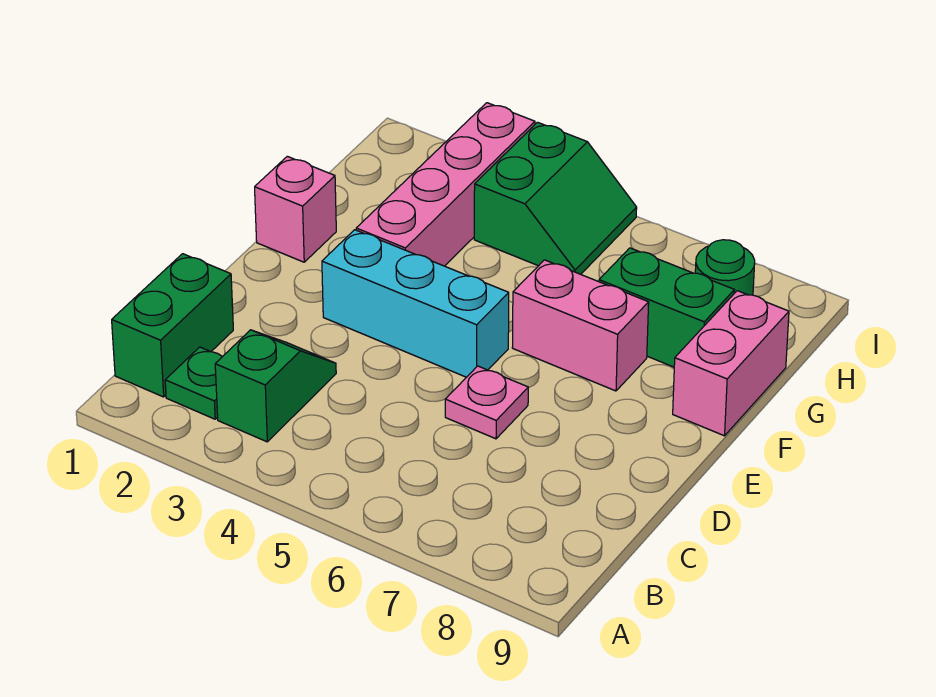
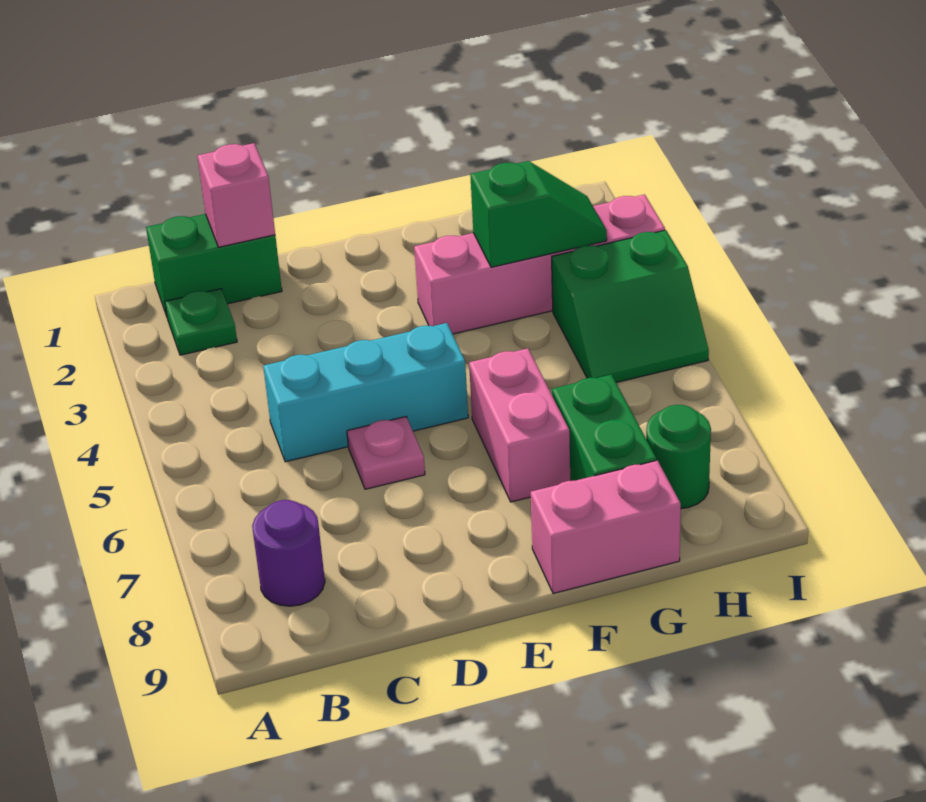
green slope B3:C3 level 1 top B -> green slope G3:H3 level 2 top G
none -> purple round brick B8 level 1
cyan brick E3:E5 level 1 -> cyan brick C5:E5 level 1
pink brick F1 level 1 -> pink brick C1 level 2

